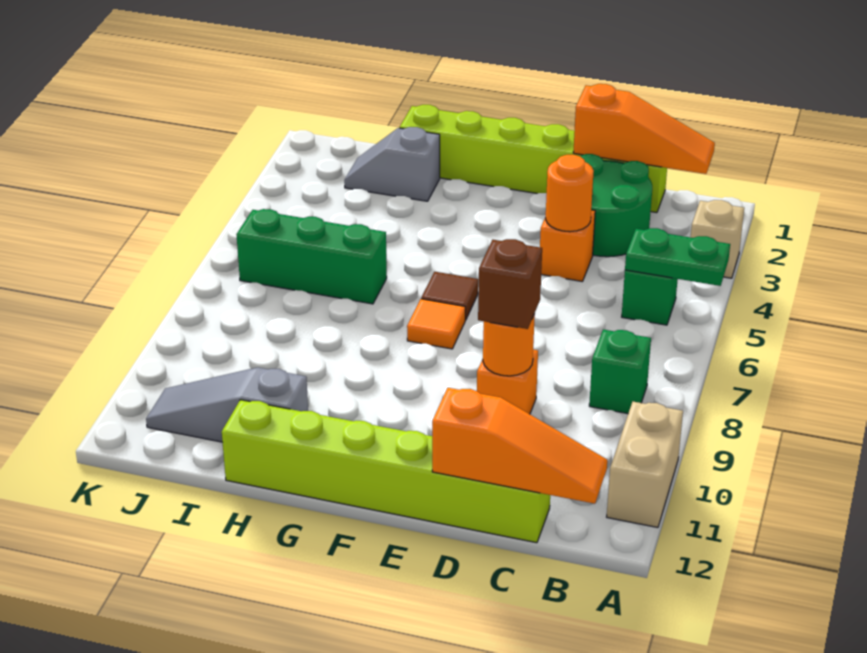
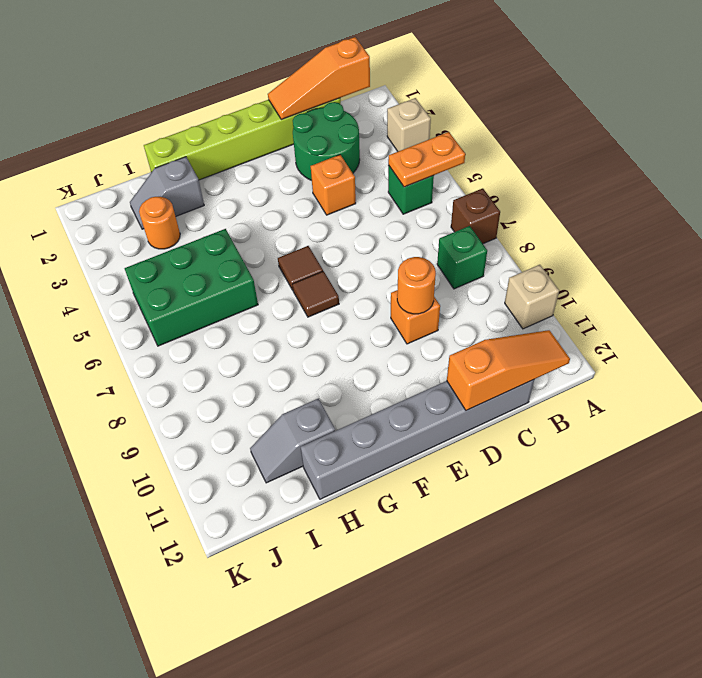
green plate A5:B5 level 2 -> orange plate A5:B5 level 2
tan brick A10:A11 level 1 -> tan brick A10 level 1
orange slope B1:D1 level 2 top D -> orange slope B1:D1 level 2 top B
lime brick C12:H12 level 1 -> grey brick C12:H12 level 1
orange round brick D4 level 2 -> orange round brick I3 level 1
brown brick D9 level 3 -> brown brick A7 level 1
orange tile F7 level 1 -> brown tile F7 level 1
green brick H6:J6 level 1 -> green brick H5:J6 level 1
grey slope H11:J11 level 1 top H -> grey slope H11:I11 level 1 top H

